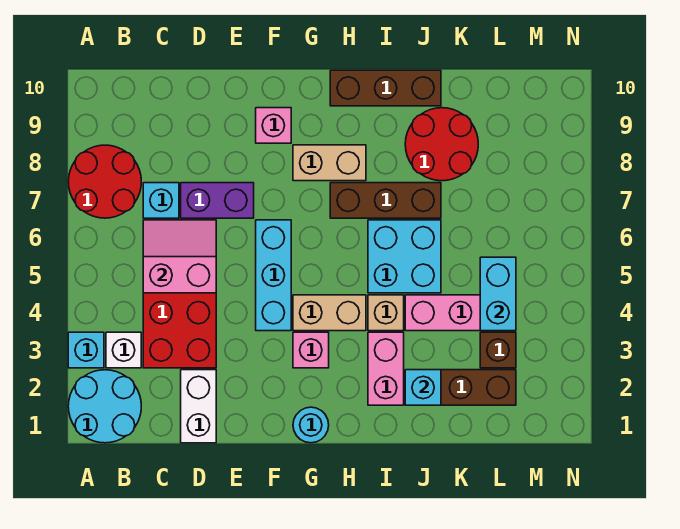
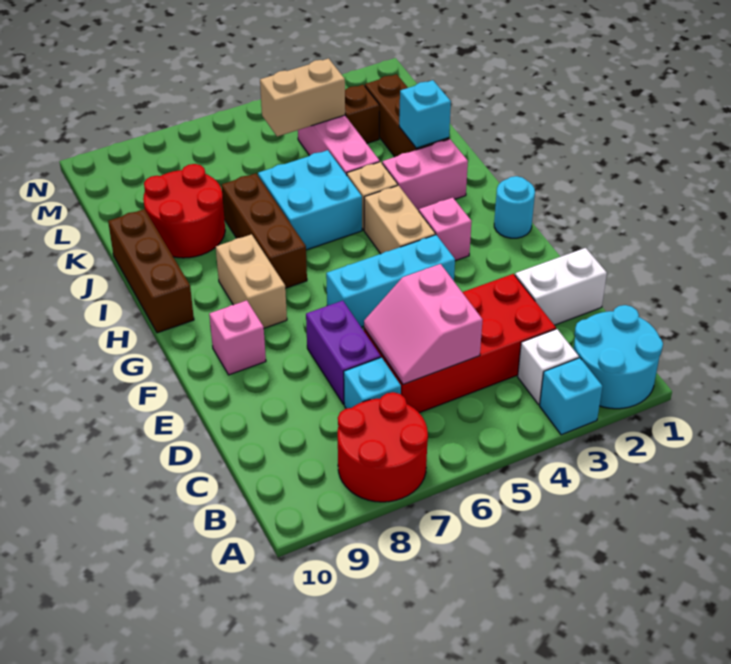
cyan brick L4:L5 level 2 -> tan brick L4:L5 level 2

